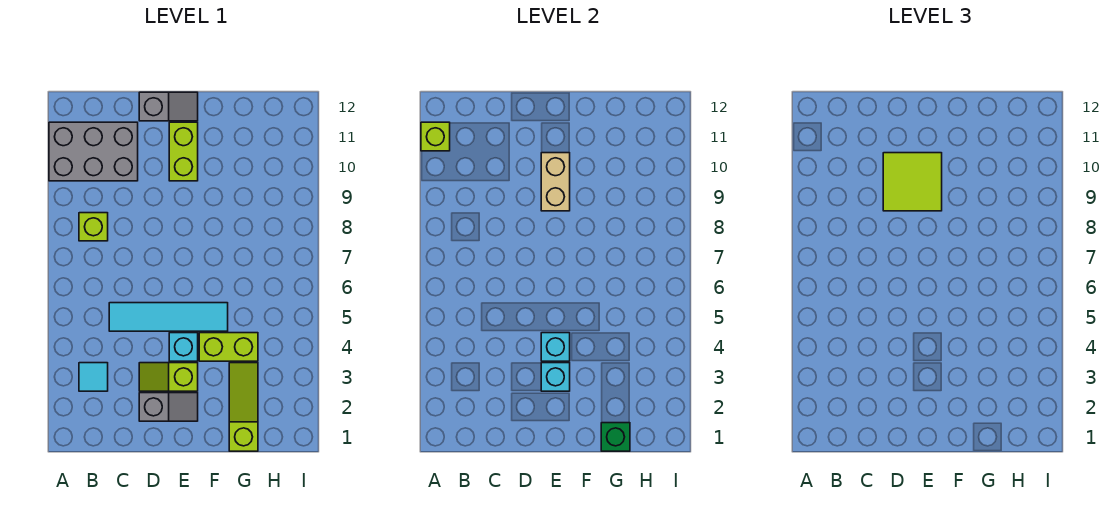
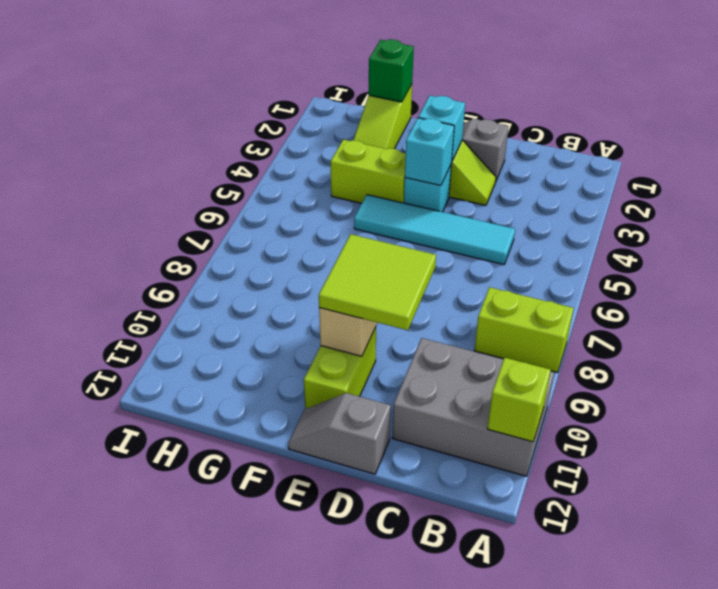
cyan tile B3 level 1 -> none
lime brick B8 level 1 -> lime brick A8:B8 level 1

